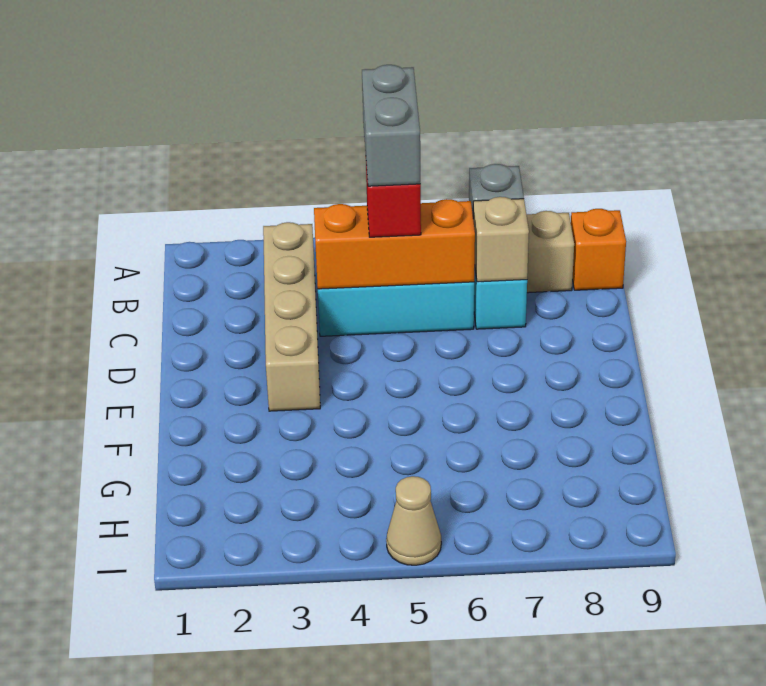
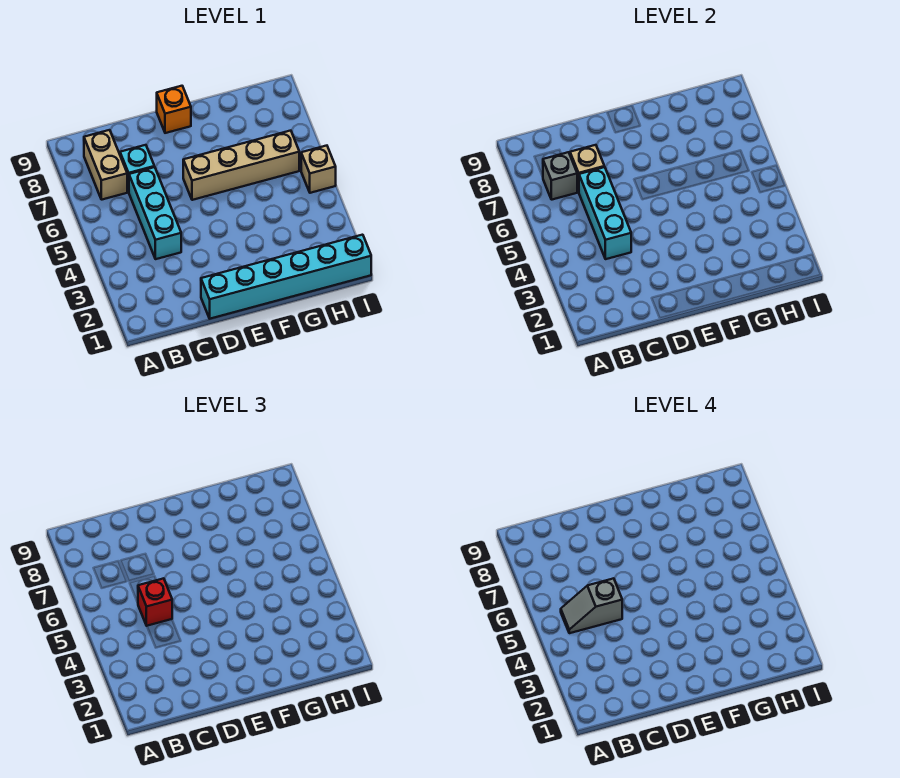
tan brick B3:E3 level 1 -> tan brick E6:H6 level 1
grey brick B5:C5 level 4 -> grey slope B5:C5 level 4 top C
orange brick B9 level 1 -> orange brick E9 level 1
orange brick C4:C6 level 2 -> cyan brick C4:C6 level 2
none -> cyan brick D1:I1 level 1
tan cone I5 level 1 -> tan brick I5 level 1

